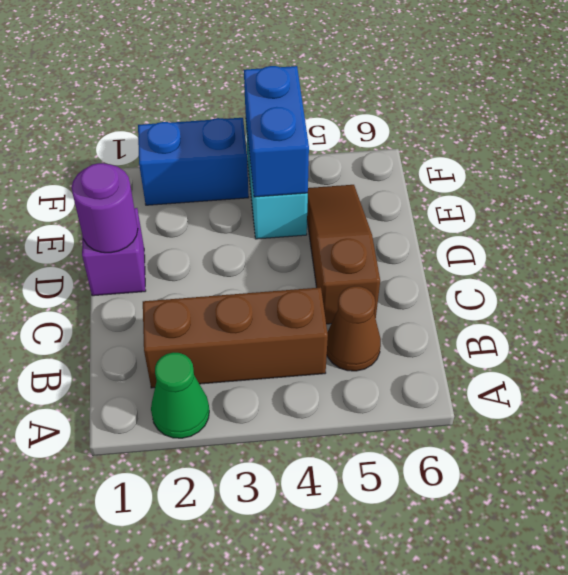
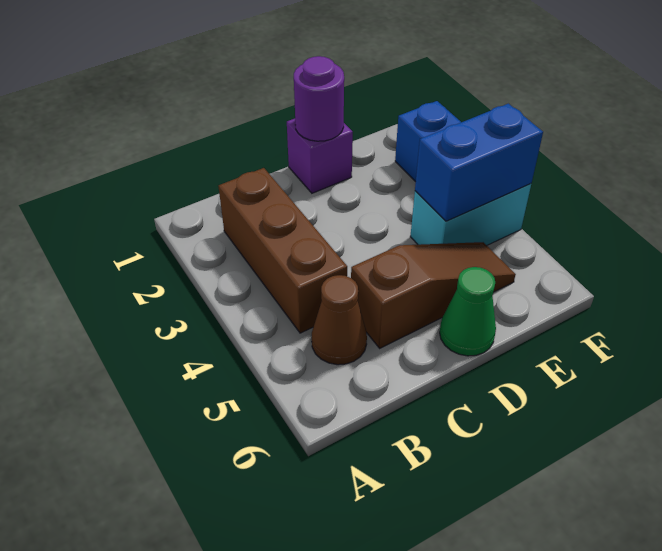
green cone A2 level 1 -> green cone D6 level 1

